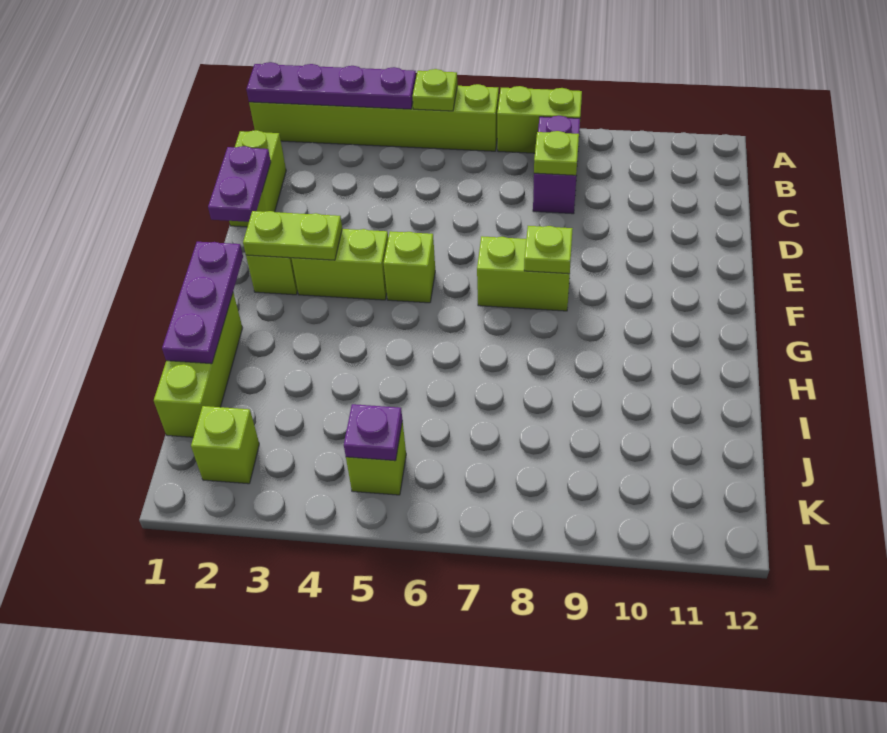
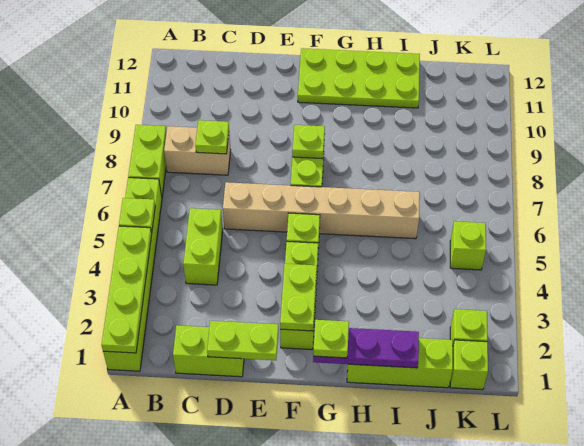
purple plate A1:A4 level 2 -> lime plate A1:A4 level 2
purple brick B8:C8 level 1 -> tan brick B8:C8 level 1
none -> lime brick C4:C5 level 1
purple plate D1:E1 level 2 -> lime plate D1:E1 level 2
none -> tan brick D6:I6 level 1
none -> lime plate F11:I12 level 1
none -> lime plate G1 level 3
none -> lime brick K1 level 1
purple plate K5 level 2 -> none

